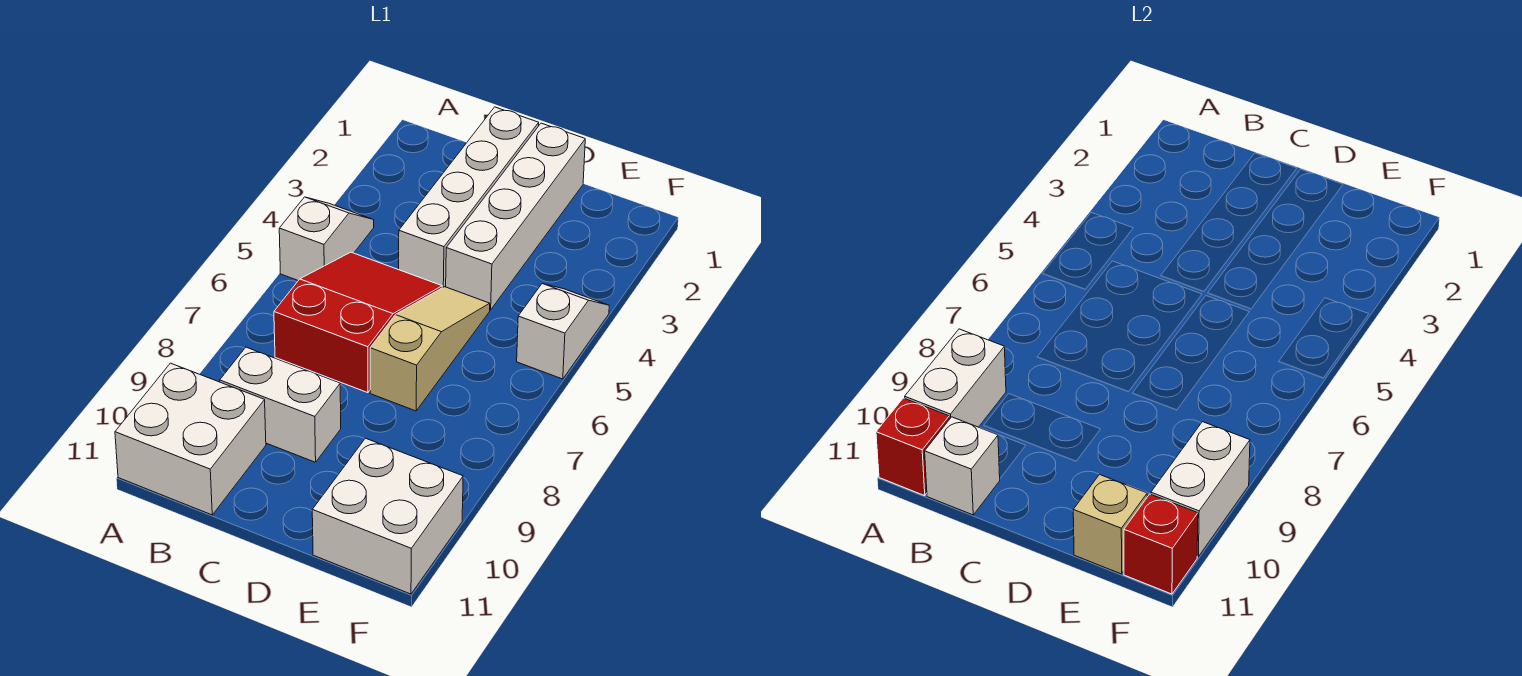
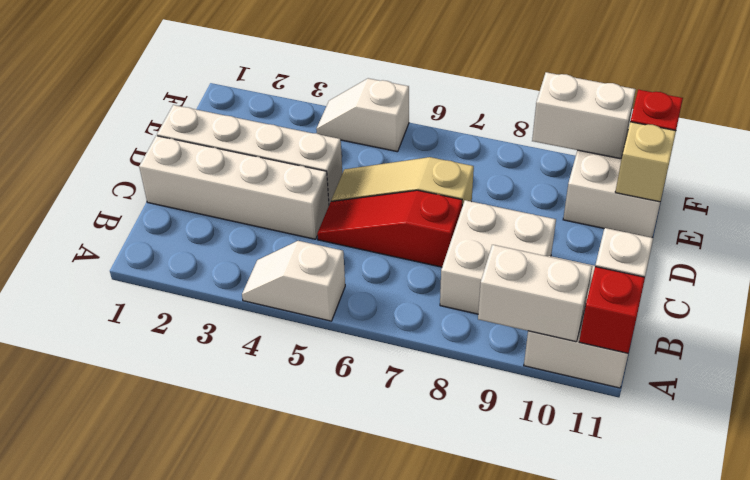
red slope B5:C7 level 1 top 7 -> red slope C5:C7 level 1 top 7
white brick B9:C9 level 1 -> white brick B8:C9 level 1

